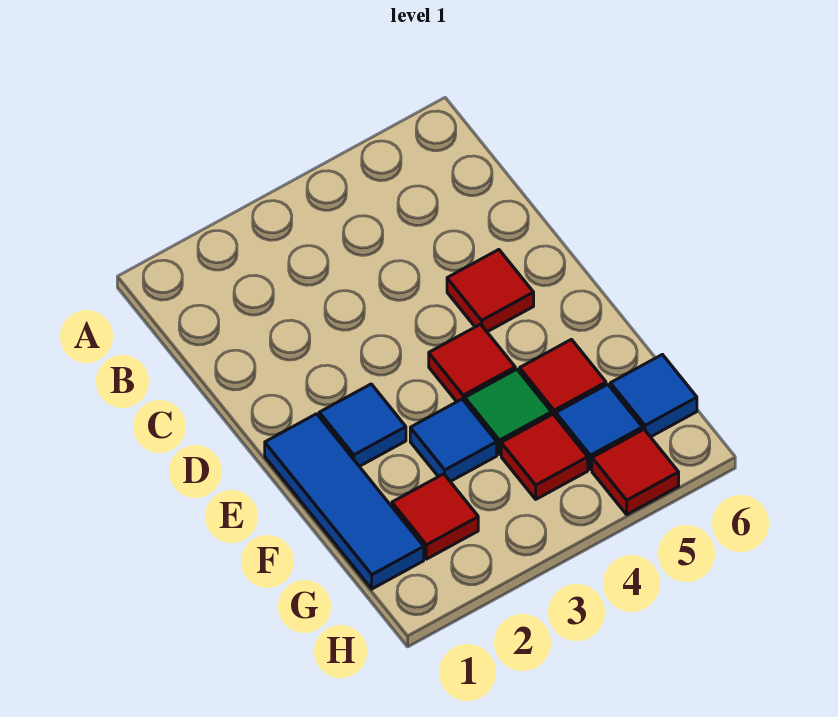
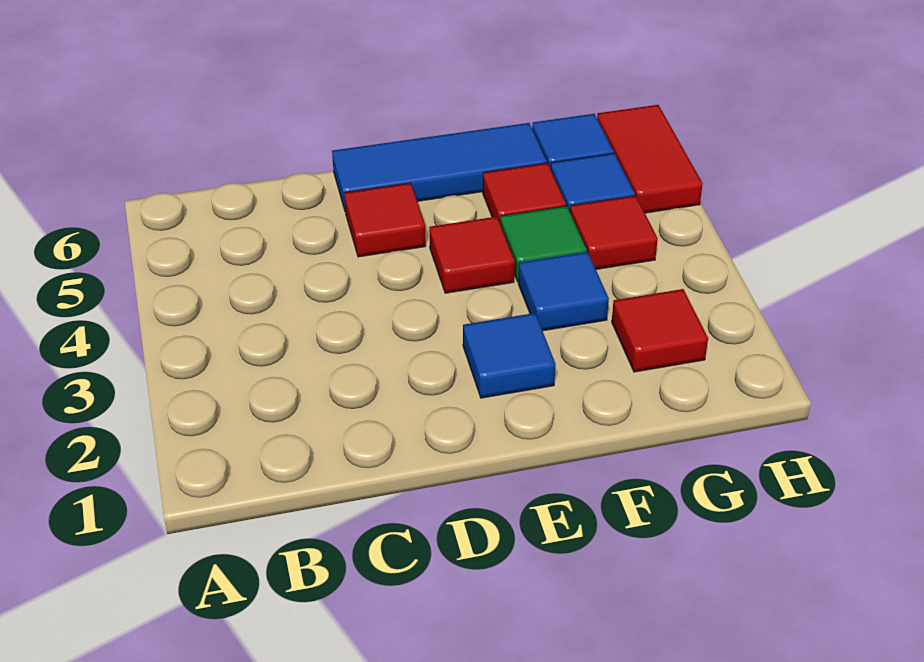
blue tile E1:G1 level 1 -> blue tile D6:F6 level 1
red tile H5 level 1 -> red tile H5:H6 level 1

